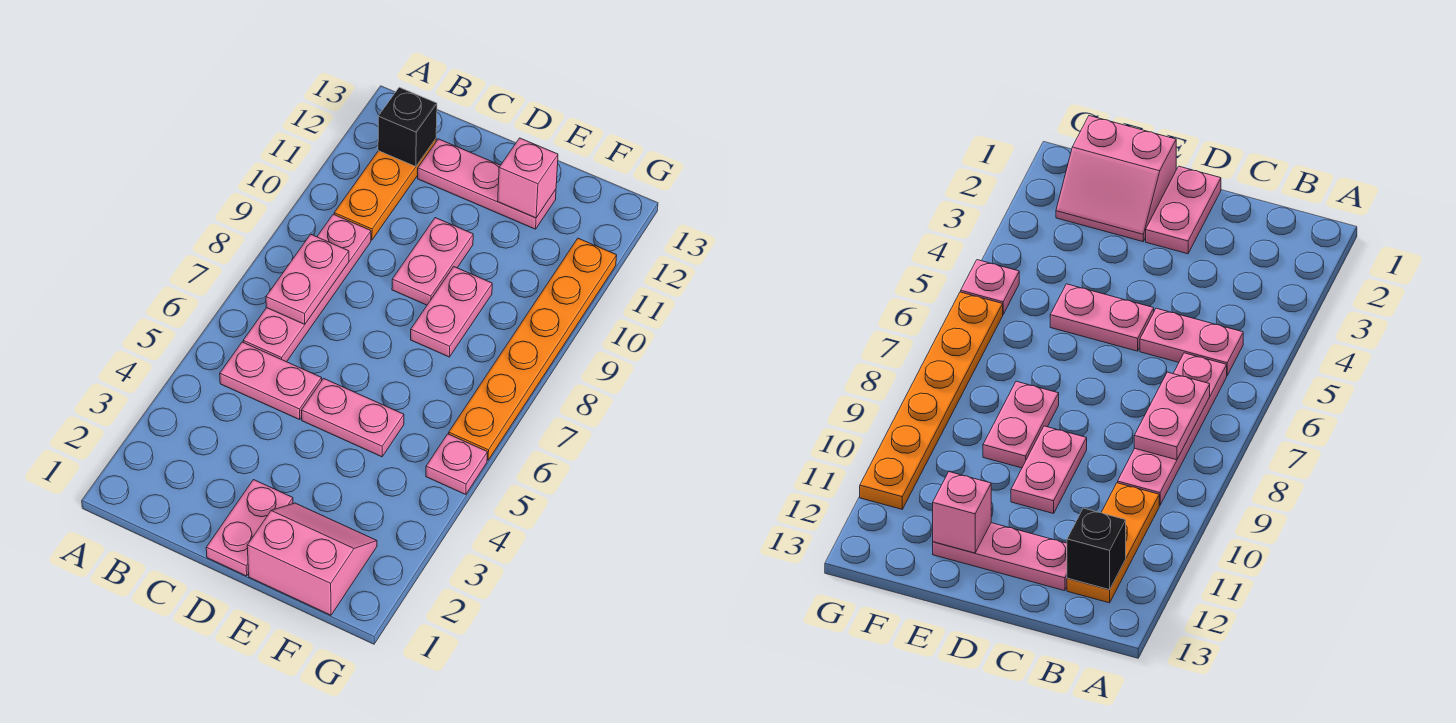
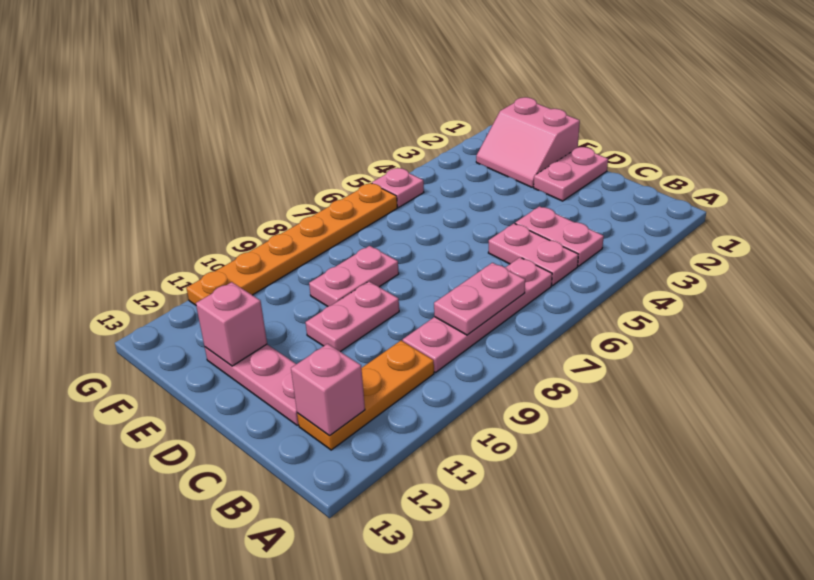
black brick B12 level 2 -> pink brick B12 level 2
pink plate D5:E5 level 1 -> pink plate B4:C4 level 1

